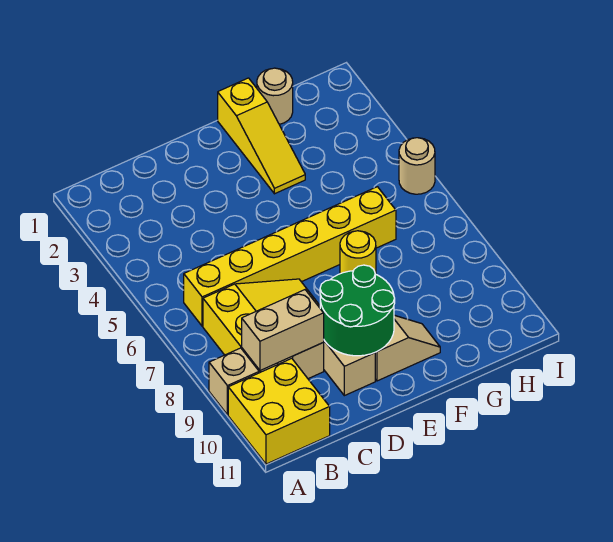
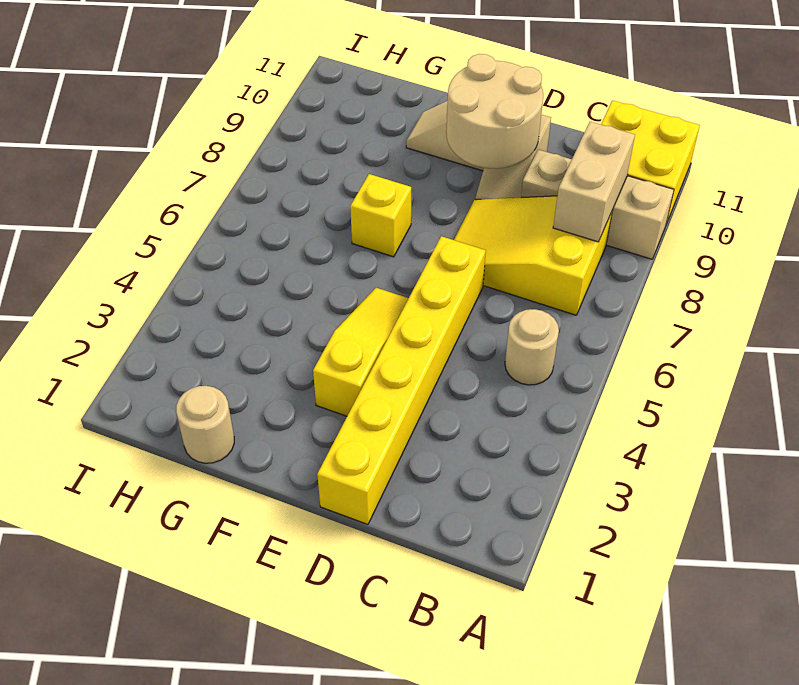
yellow brick B6:G6 level 1 -> yellow brick D1:D6 level 1
tan brick B9:C9 level 2 -> tan brick B8:B9 level 2
green round brick D9:E10 level 2 -> tan round brick D9:E10 level 2
yellow slope F1:F3 level 1 top 1 -> yellow slope E3:E5 level 1 top 3
yellow round brick F7 level 1 -> yellow brick F7 level 1
tan round brick I5 level 1 -> tan round brick B5 level 1

